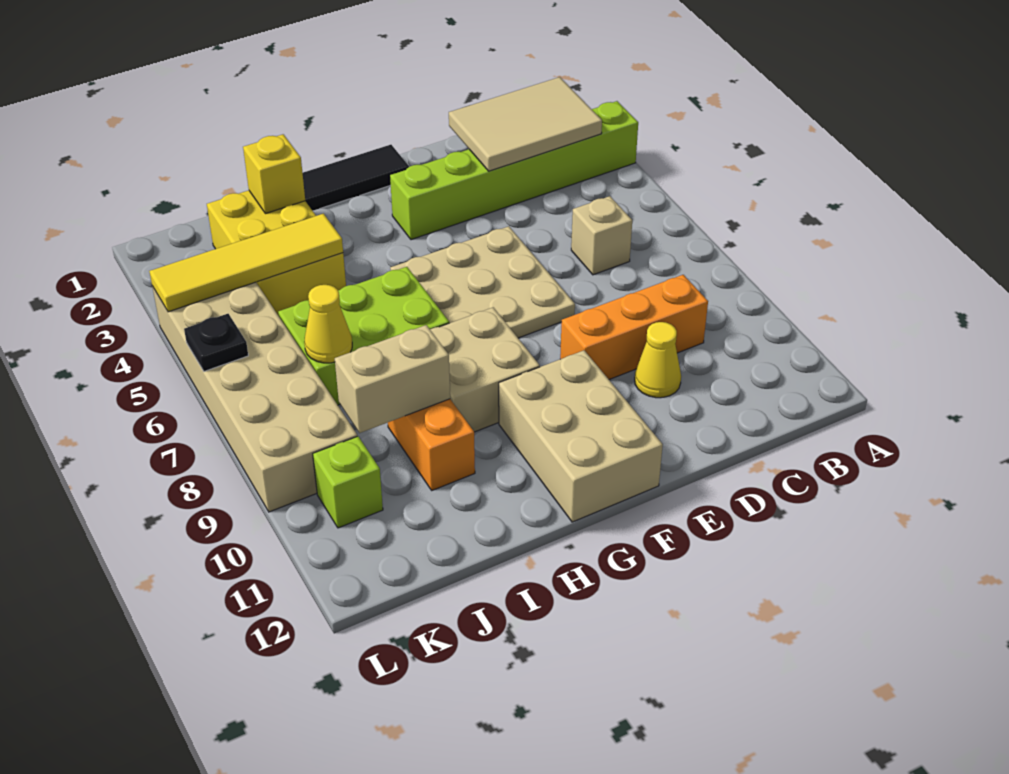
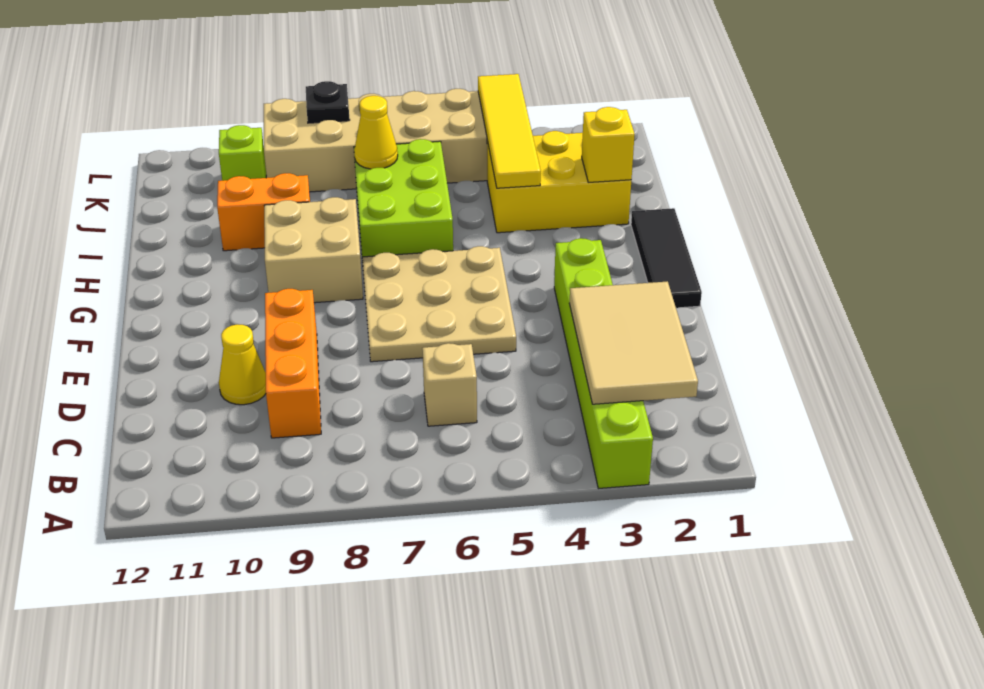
tan brick F10:G12 level 1 -> none
tan brick I9:J9 level 2 -> none
black plate L6 level 2 -> black plate L8 level 2

